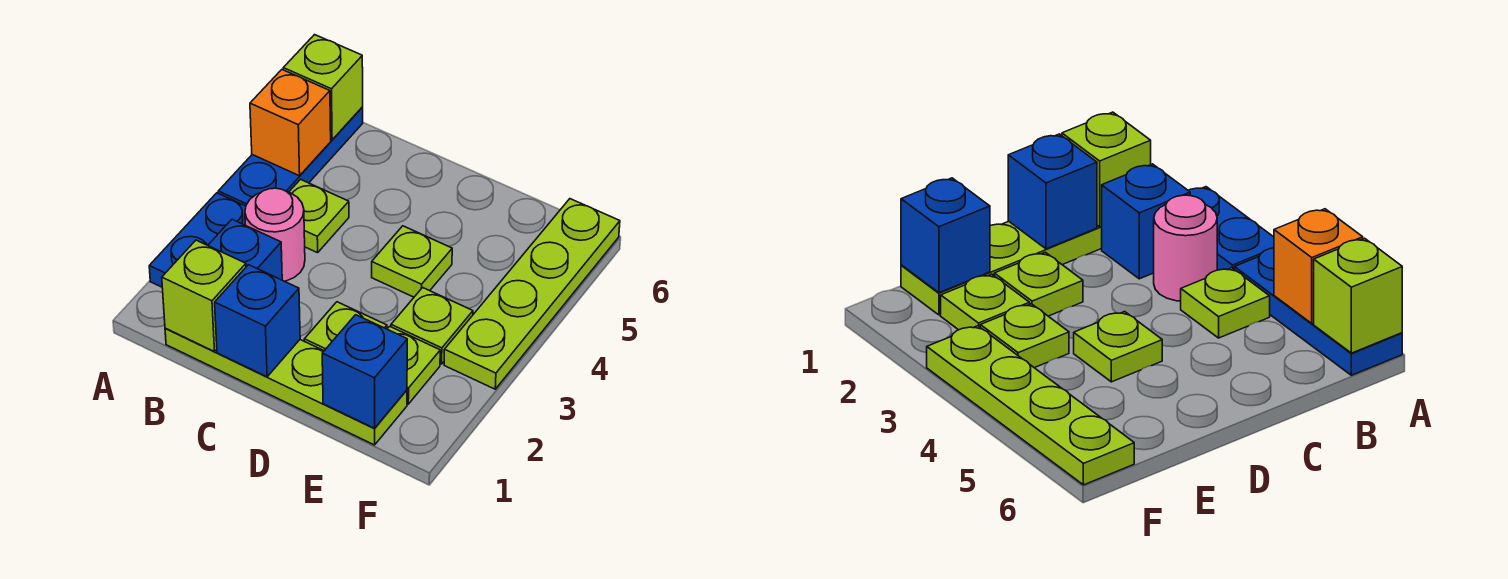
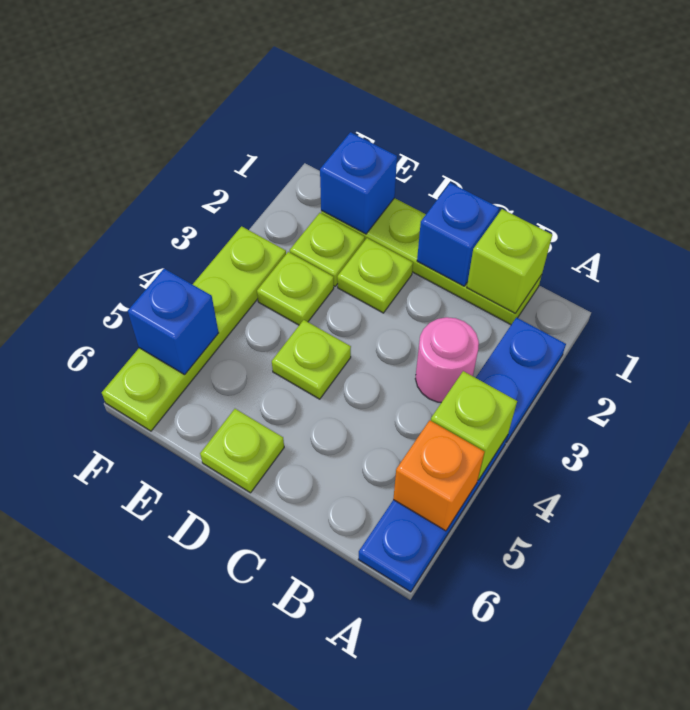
lime brick A6 level 2 -> lime brick A4 level 2
blue brick B2 level 1 -> blue brick F5 level 2
lime plate B4 level 1 -> lime plate D6 level 1

